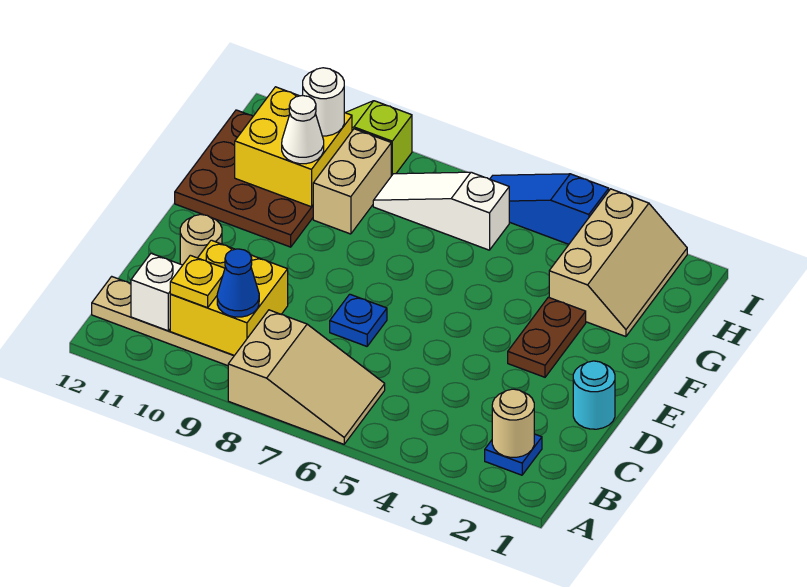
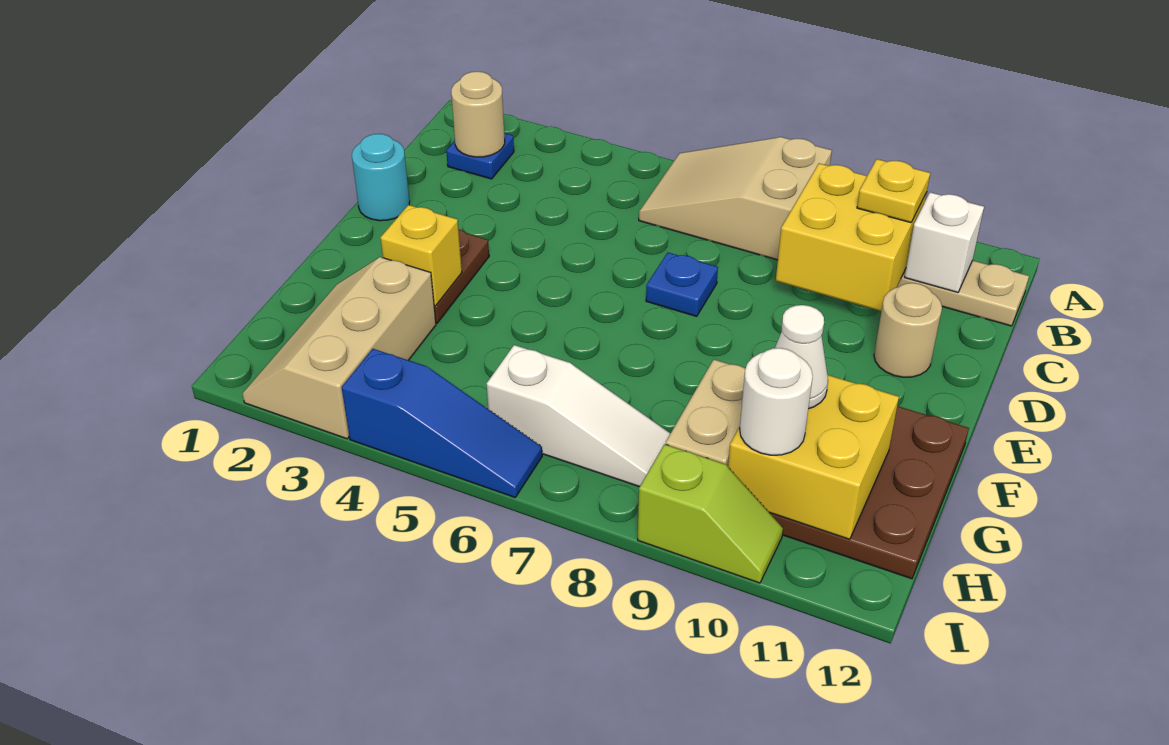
blue cone B9 level 3 -> none
none -> yellow brick F3 level 2

